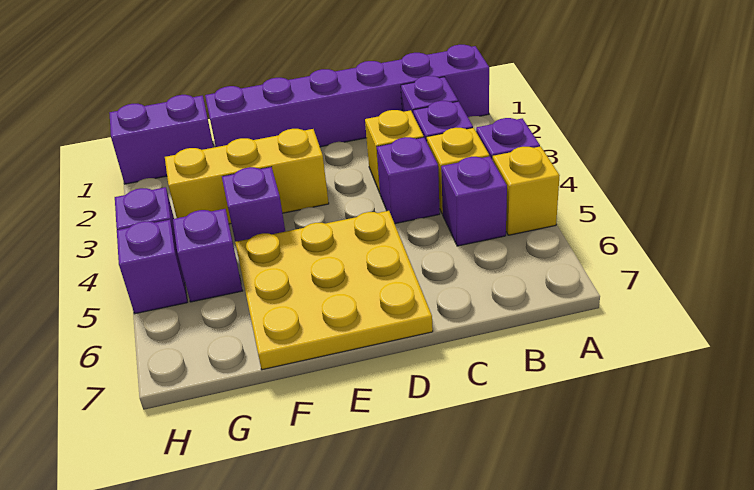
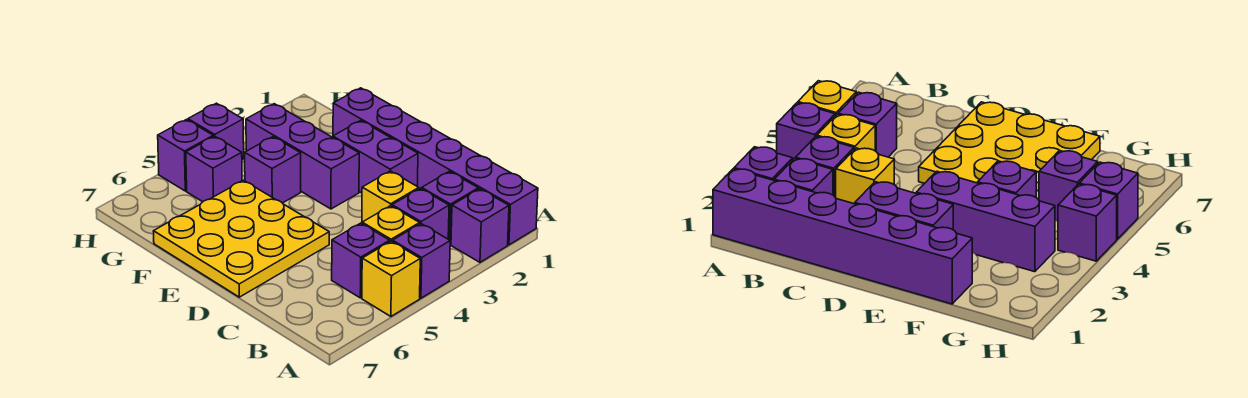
purple brick C4 level 1 -> purple brick A2 level 1
yellow brick E3:G3 level 1 -> purple brick E3:G3 level 1
purple brick G1:H1 level 1 -> purple brick D2:E2 level 1

